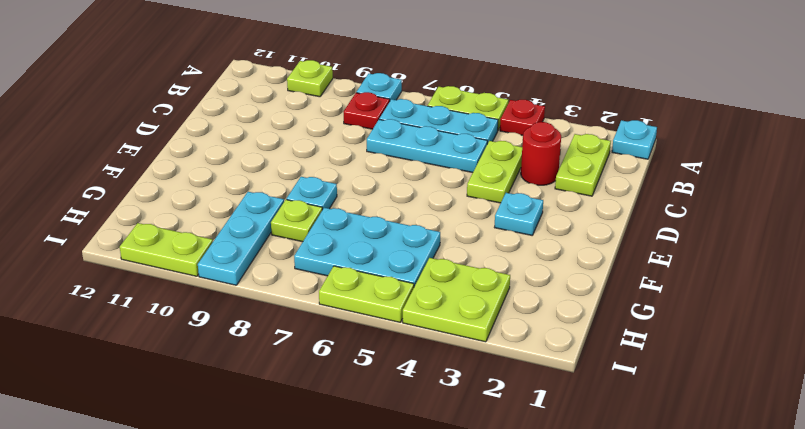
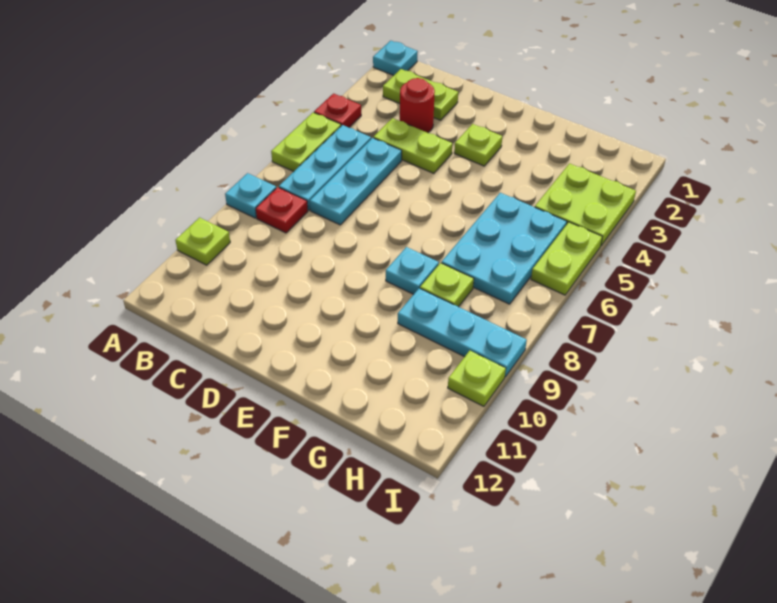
cyan plate E3 level 1 -> lime plate E3 level 1
lime plate I10:I11 level 1 -> lime plate I10 level 1

